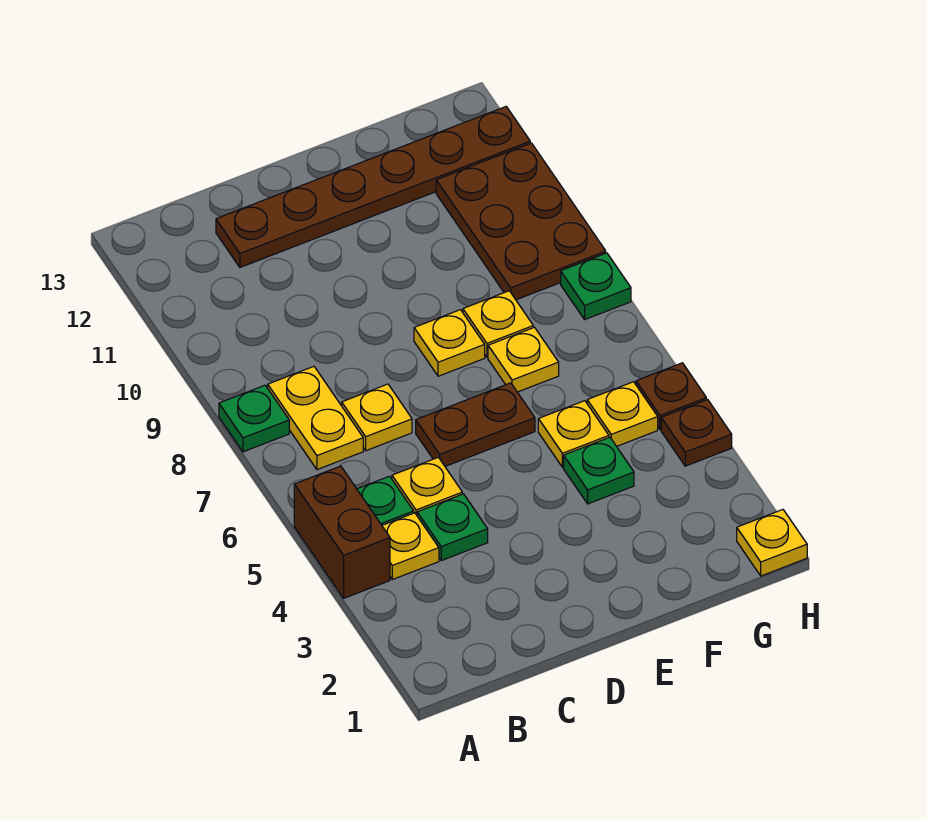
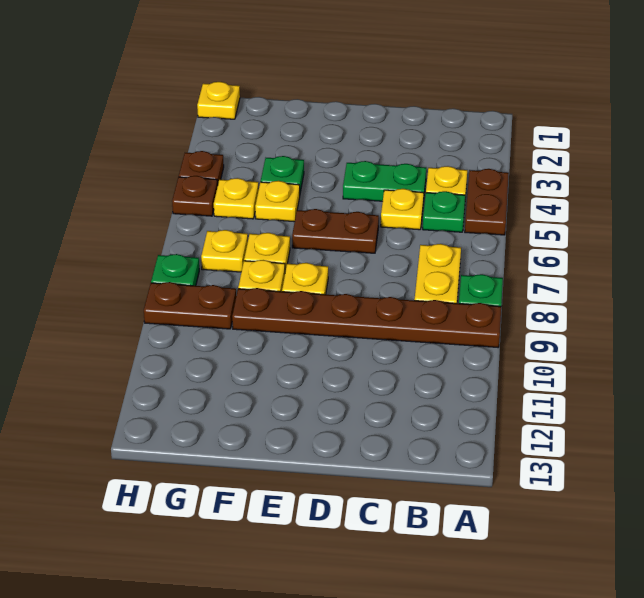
brown brick A4:A5 level 1 -> brown plate A4:A5 level 1
green plate C4 level 1 -> green plate C4:D4 level 1
yellow plate C7 level 1 -> yellow plate G7 level 1
brown plate C12:H12 level 1 -> brown plate A9:F9 level 1
brown plate G9:H11 level 1 -> brown plate G9:H9 level 1

